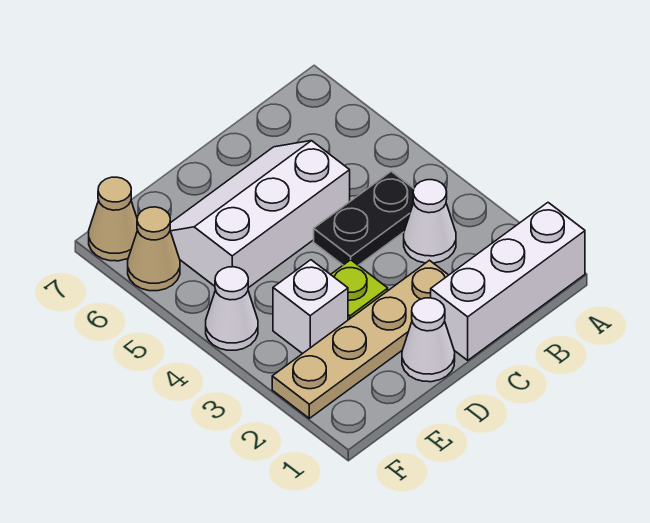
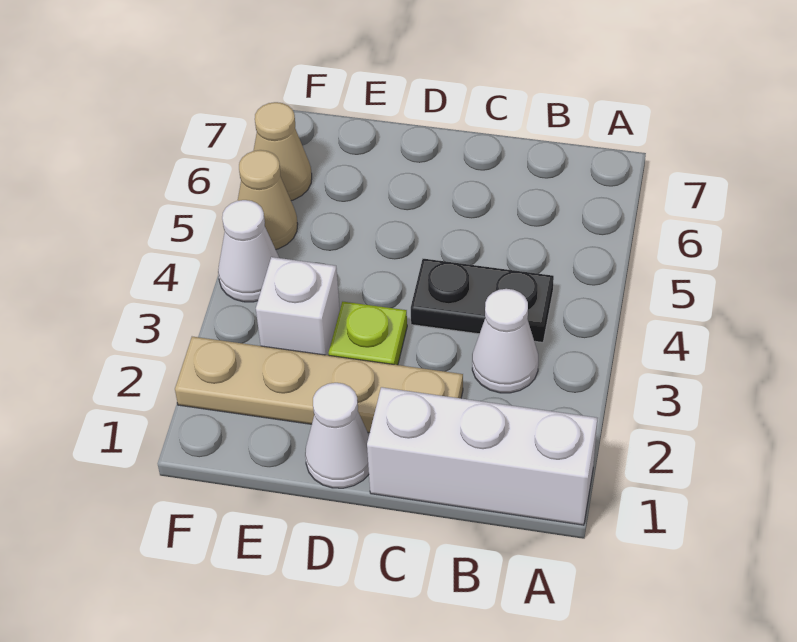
white slope C5:E6 level 1 top 5 -> none
tan cone F7 level 1 -> tan cone F5 level 1

